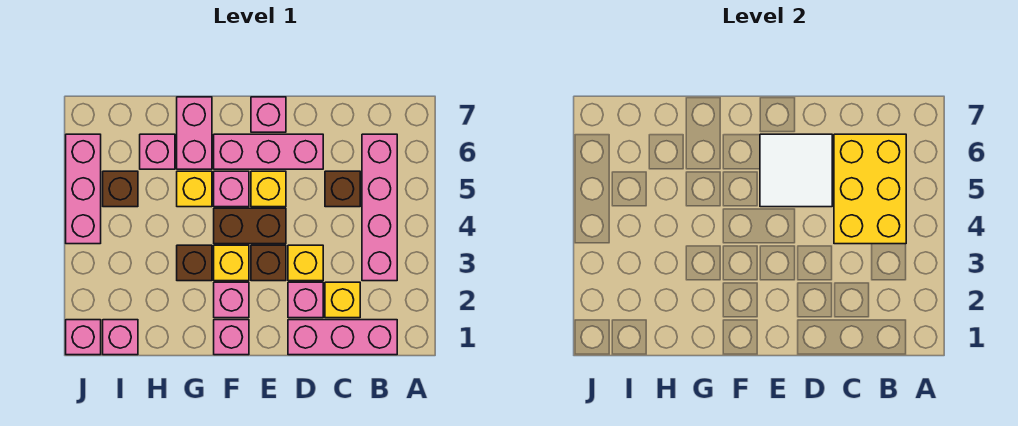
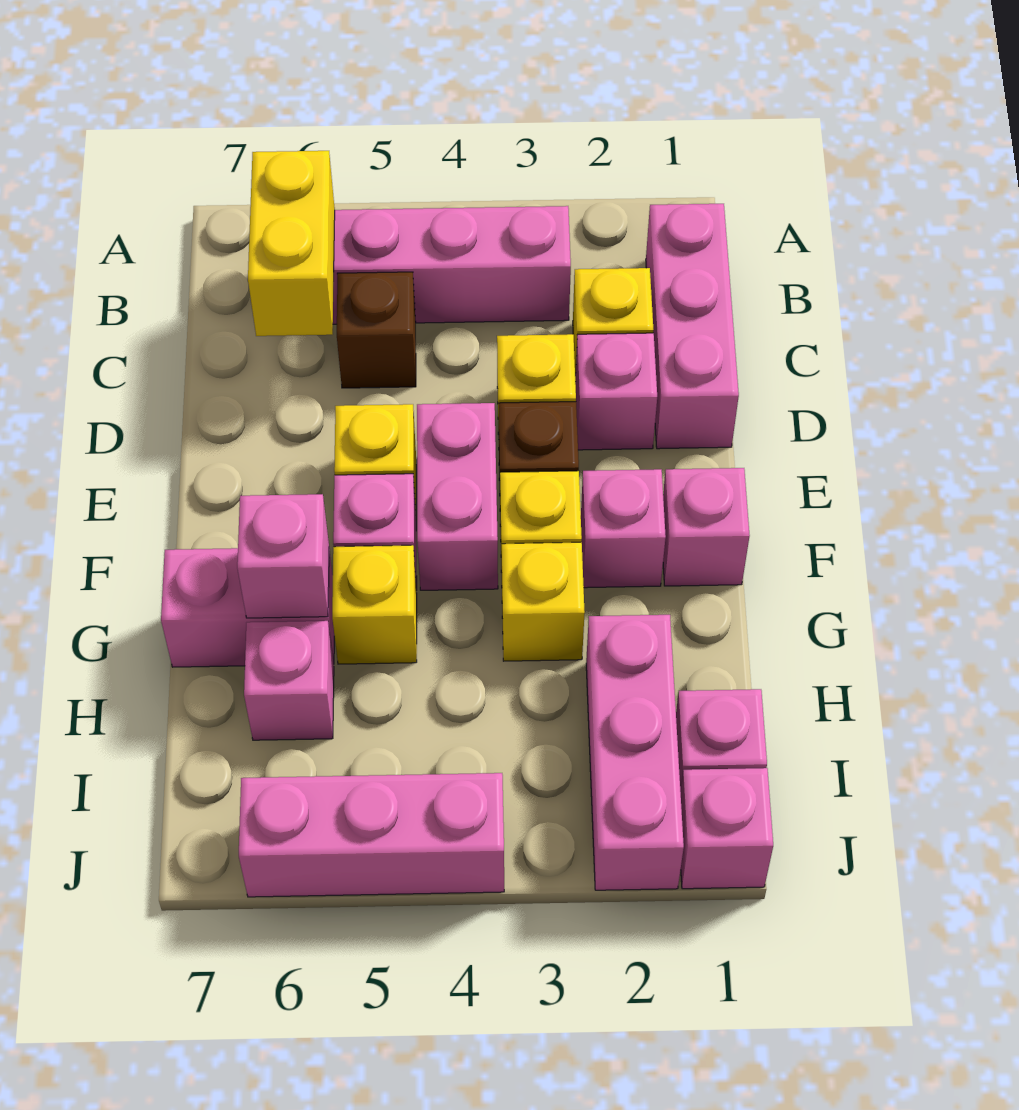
yellow brick B4:C6 level 2 -> yellow brick B6:C6 level 2
white tile D5:E6 level 2 -> none
pink brick D6:F6 level 1 -> pink brick H2:J2 level 1
brown brick E4:F4 level 1 -> pink brick E4:F4 level 1
pink brick E7 level 1 -> pink brick G6 level 2
brown brick G3 level 1 -> yellow brick G3 level 1
brown brick I5 level 1 -> none

